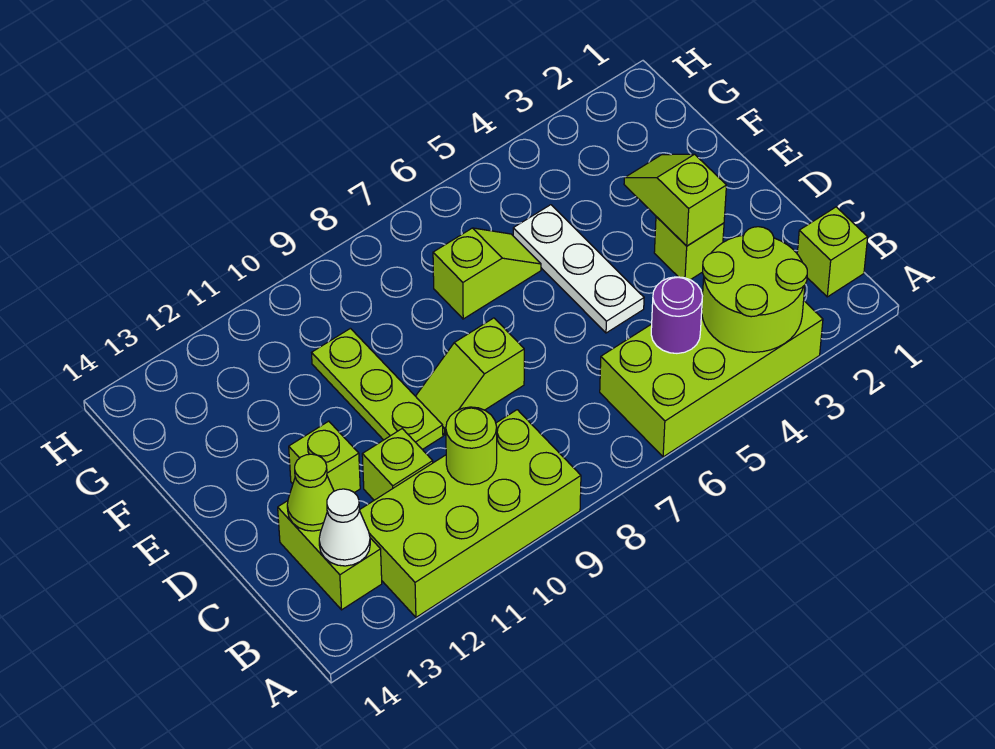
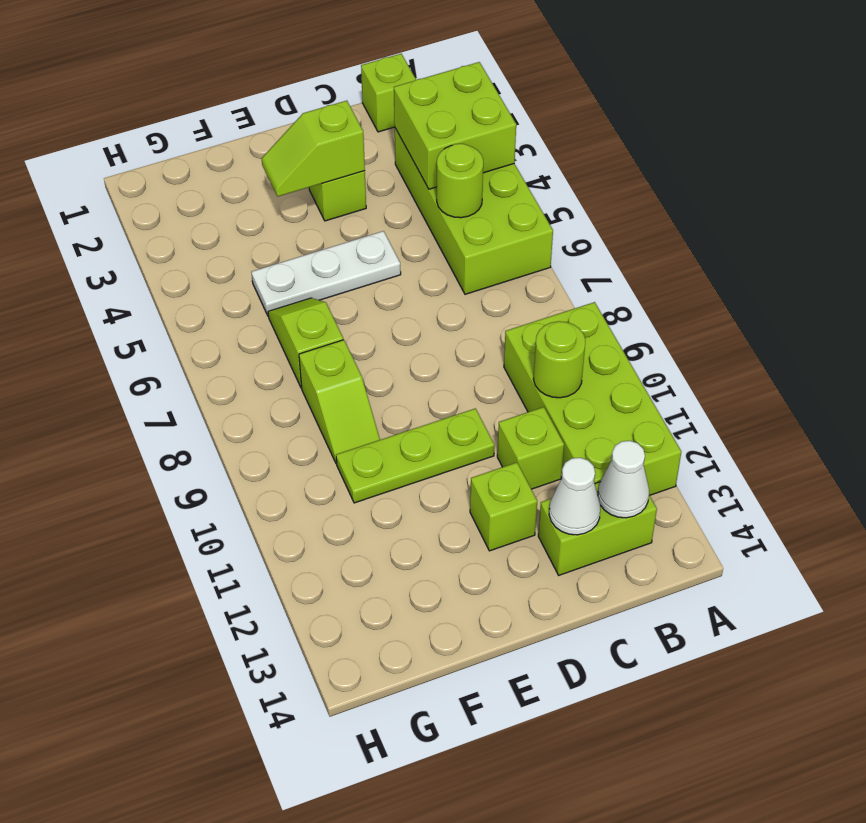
lime round brick A3:B4 level 2 -> lime brick A3:B4 level 2
purple round brick B5 level 2 -> lime round brick B5 level 2
lime cone C13 level 2 -> white cone C13 level 2
lime slope D8:D9 level 1 top 8 -> lime slope F8:F9 level 1 top 8

